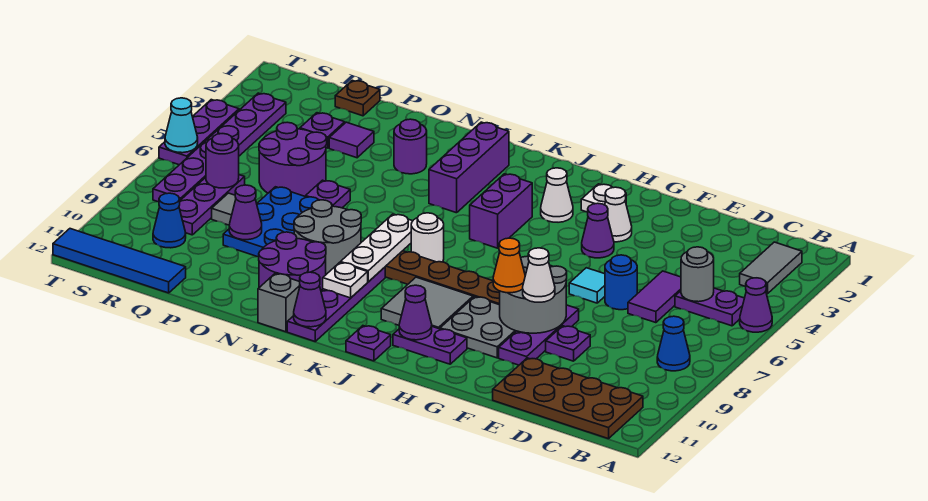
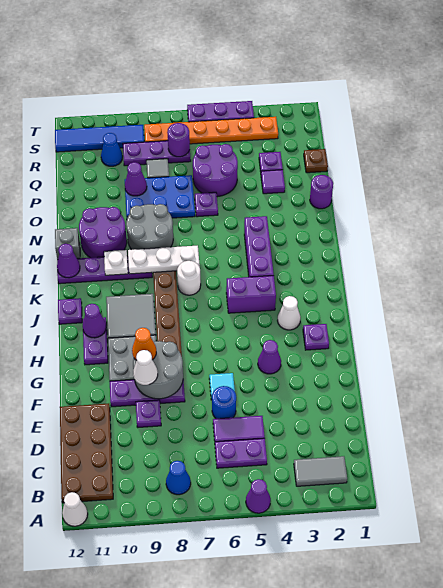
purple plate B5:C5 level 1 -> purple plate C5:C6 level 1
grey round brick C5 level 2 -> none
white cone G3 level 1 -> white cone A12 level 1
white plate H2 level 1 -> purple plate H2 level 1
purple brick L2:L4 level 1 -> purple brick K4:M4 level 1
purple round brick N3 level 1 -> purple round brick O1 level 1
blue tile Q12:T12 level 1 -> blue tile S9:S12 level 1
purple plate S3:S8 level 1 -> orange plate S3:S8 level 1
cyan cone T6 level 2 -> none

